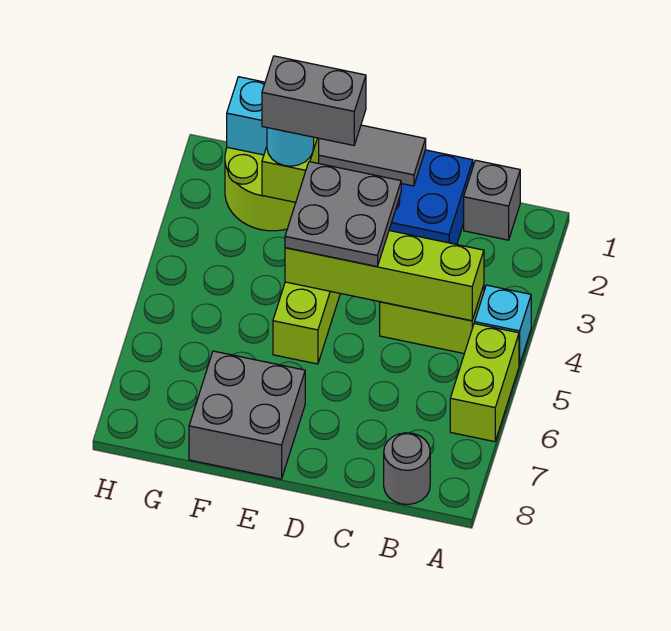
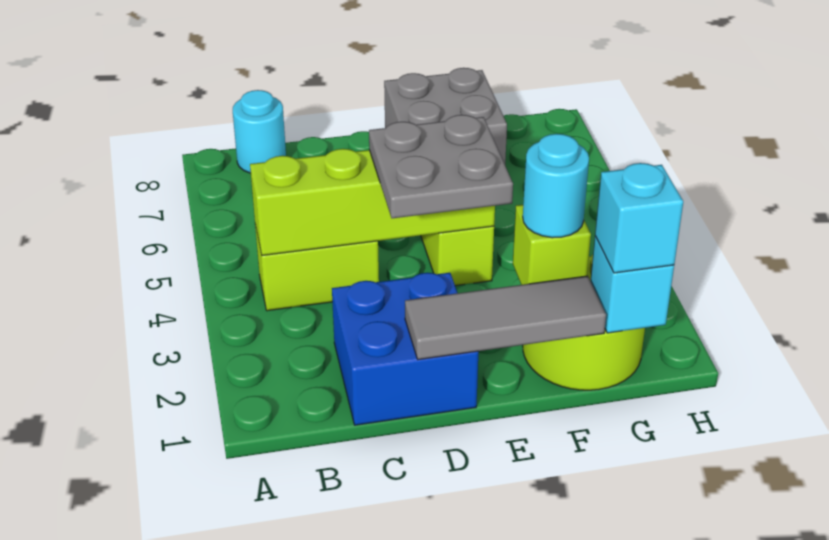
cyan brick A4 level 1 -> cyan brick G1 level 3
lime brick A5:A6 level 1 -> none
grey brick B1 level 1 -> none
grey round brick B8 level 1 -> cyan round brick B8 level 1
grey brick E2:F2 level 4 -> none

